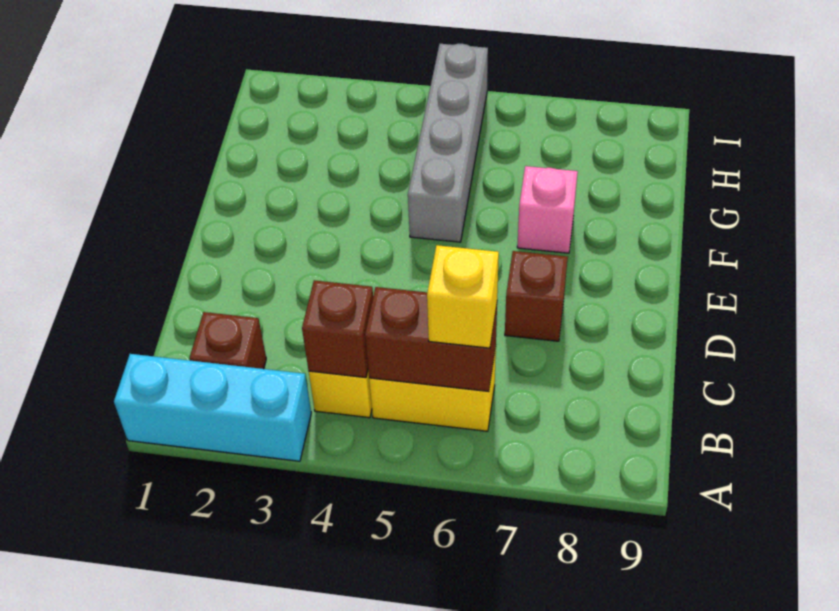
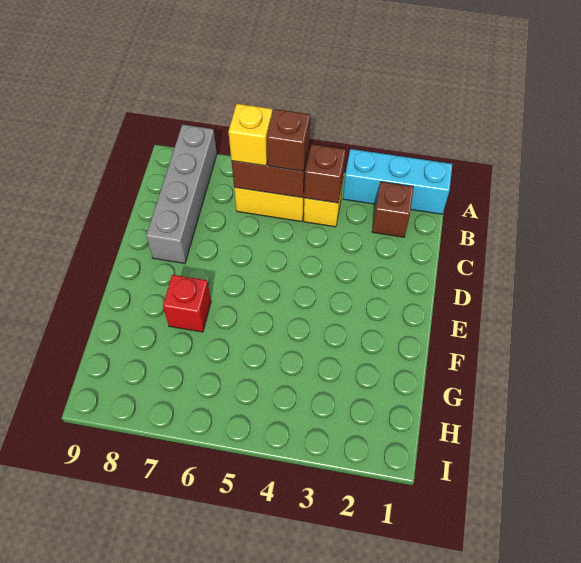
brown brick D7 level 1 -> brown brick B5 level 3
grey brick F5:I5 level 1 -> grey brick A8:D8 level 1
pink brick F7 level 1 -> red brick F7 level 1

